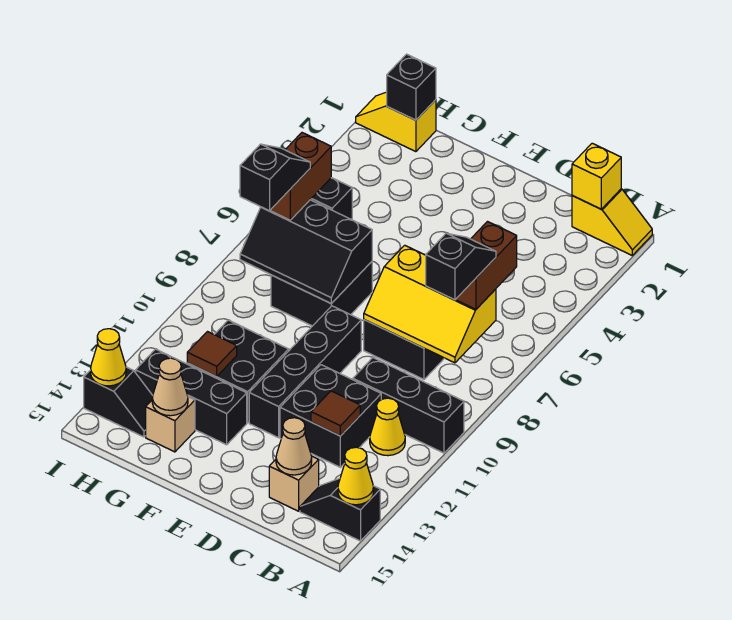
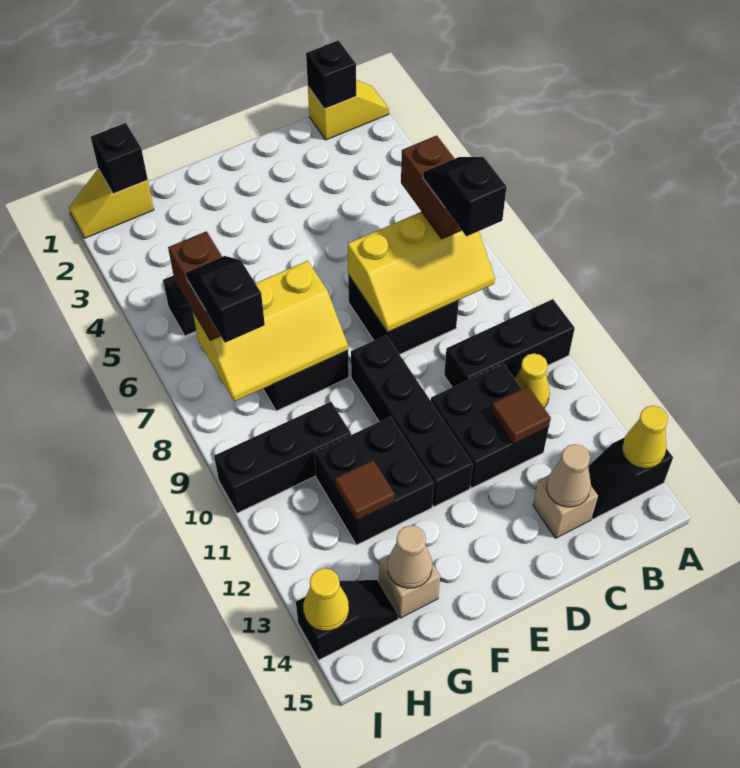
yellow brick B1 level 2 -> black brick B1 level 2
black slope F7:H8 level 2 top 7 -> yellow slope F7:H8 level 2 top 7
black brick F13:H13 level 1 -> black brick G10:I10 level 1

